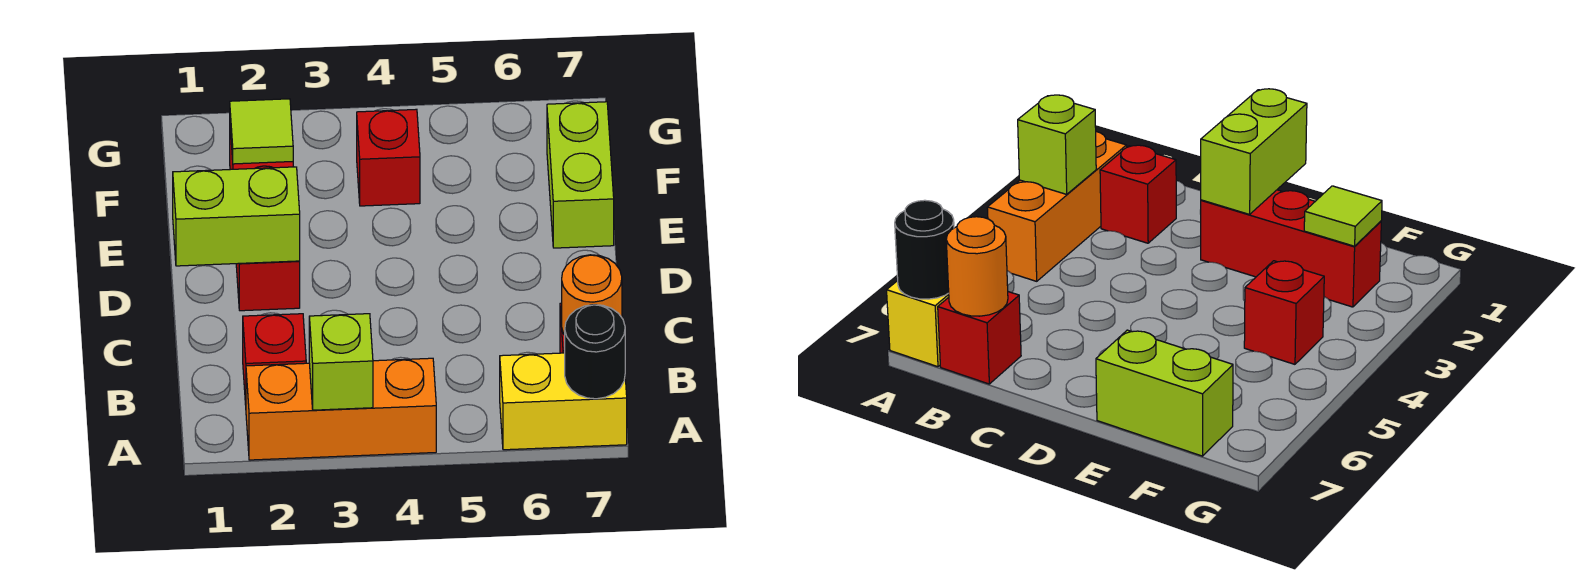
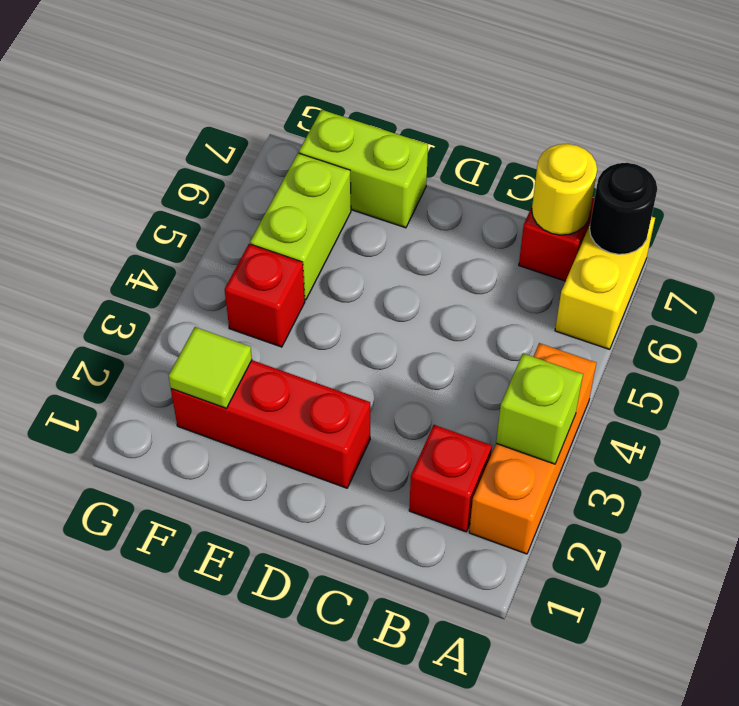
orange round brick B7 level 2 -> yellow round brick B7 level 2
lime brick D1:D2 level 2 -> lime brick F5:F6 level 1

